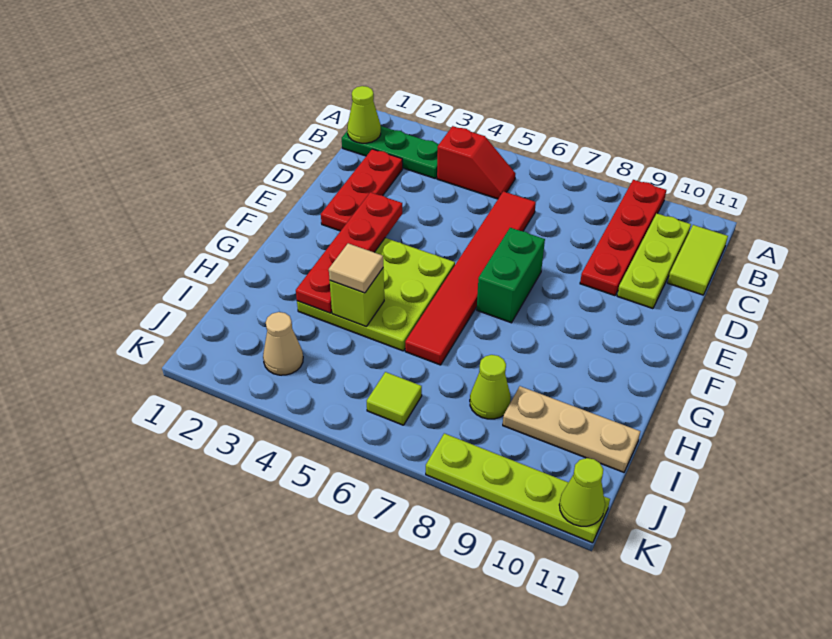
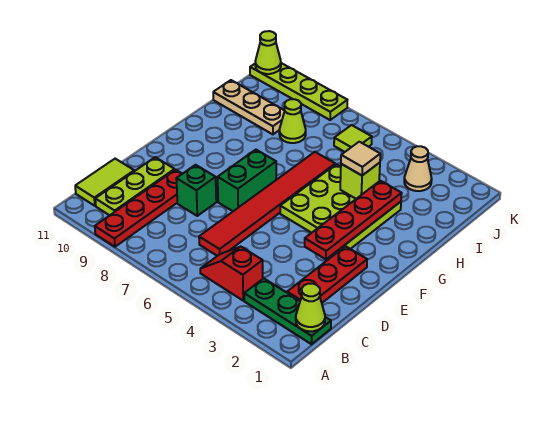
none -> green brick D8 level 1

